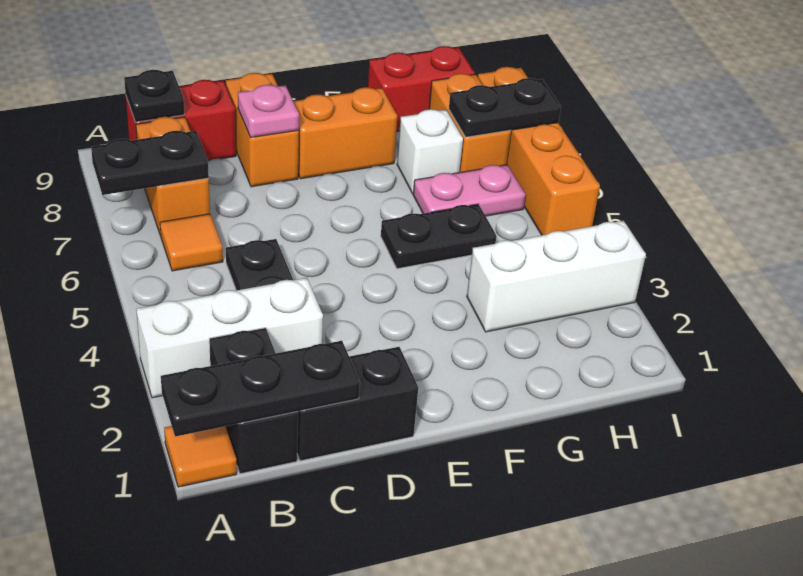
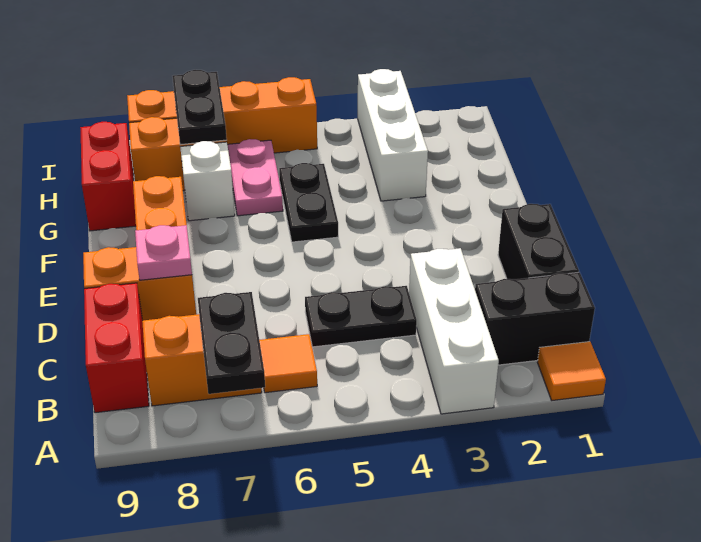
black plate A1:C1 level 2 -> none
black plate B9 level 2 -> none

